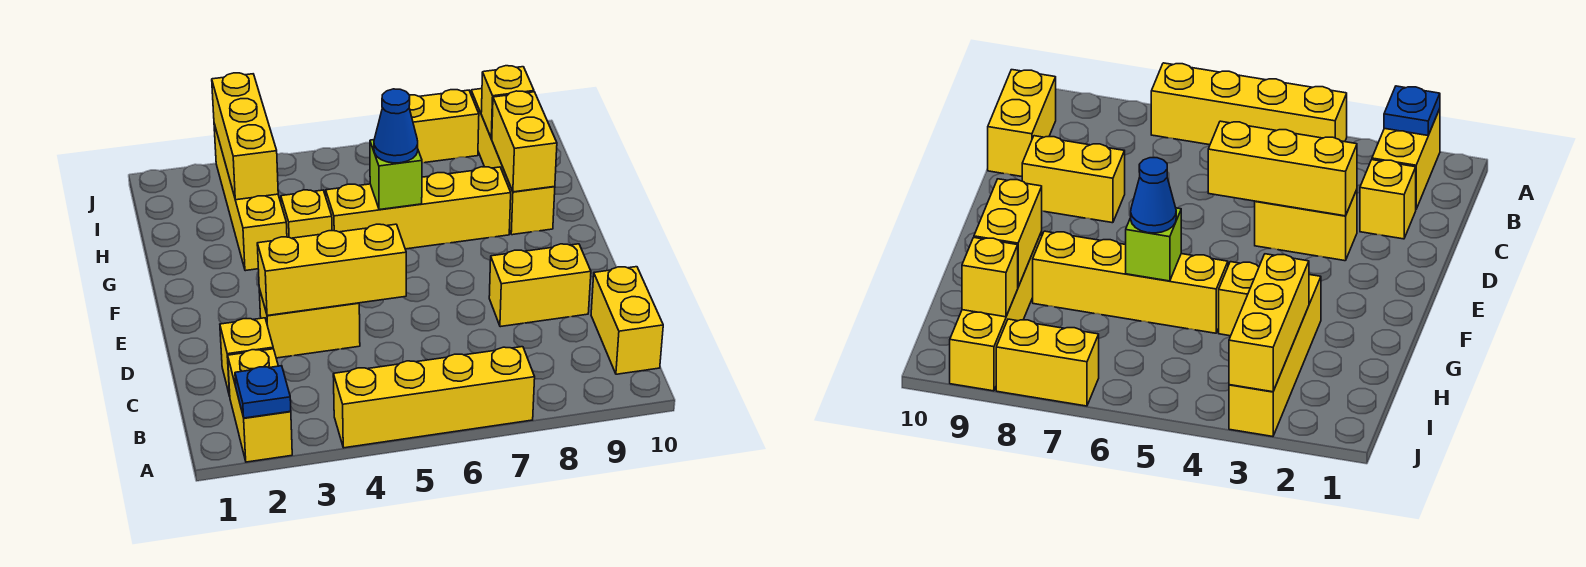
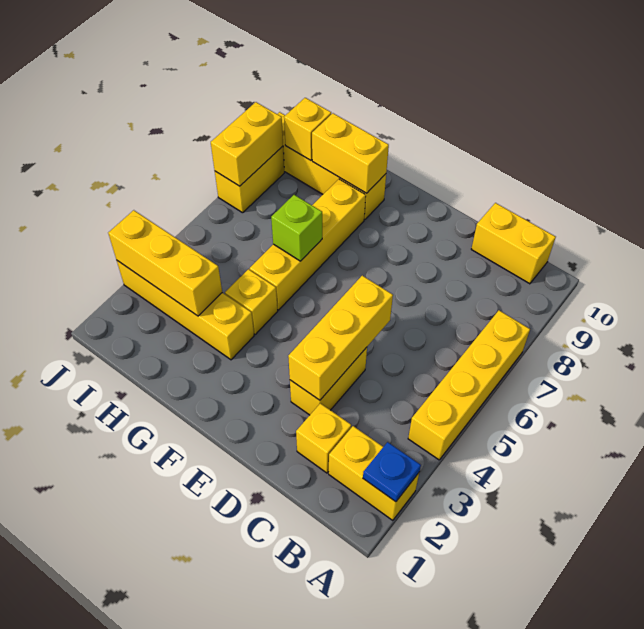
yellow brick D8:D9 level 1 -> yellow brick J7:J8 level 2
blue cone G6 level 3 -> none

